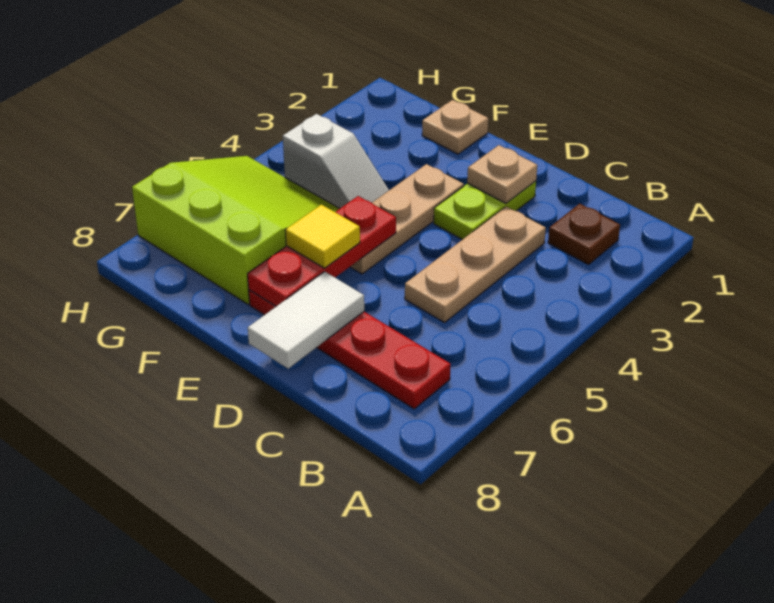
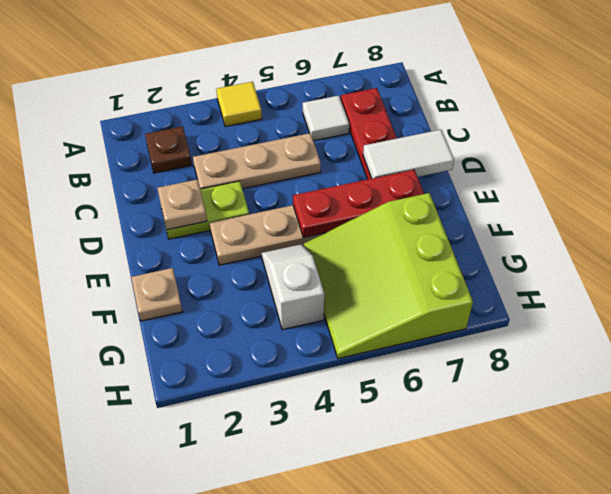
none -> white tile B6 level 1
yellow tile E6 level 3 -> yellow tile A4 level 1

